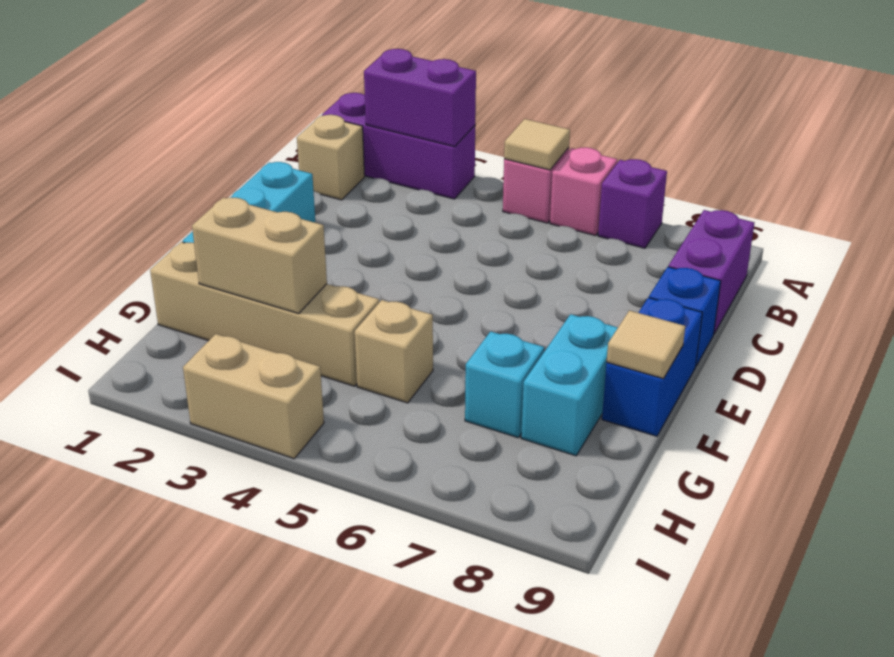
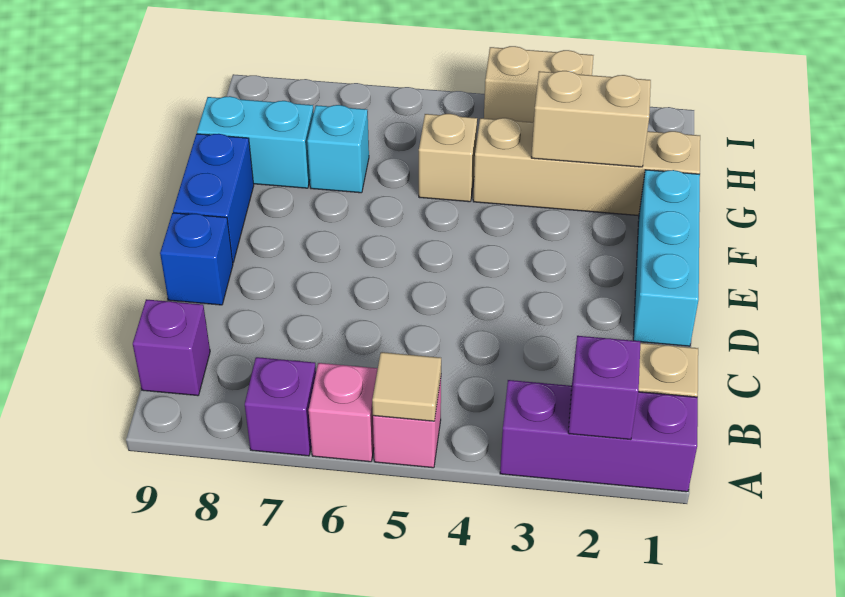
purple brick A2:A3 level 2 -> purple brick A2 level 2
purple brick B9:C9 level 1 -> purple brick B9 level 1
cyan brick F8:G8 level 1 -> cyan brick G8:G9 level 1
tan tile F9 level 2 -> none

